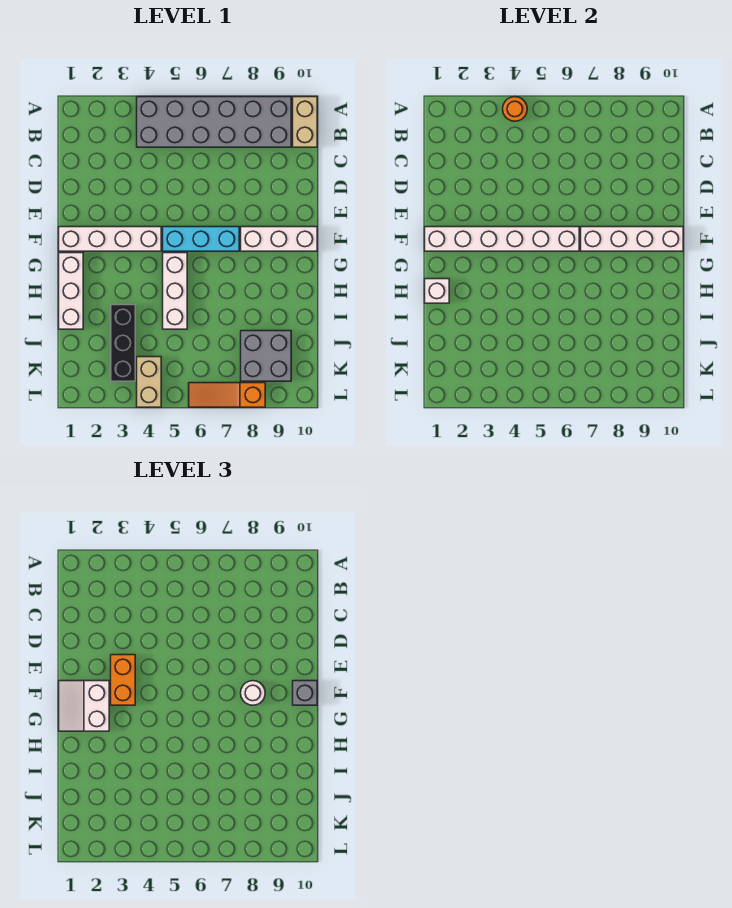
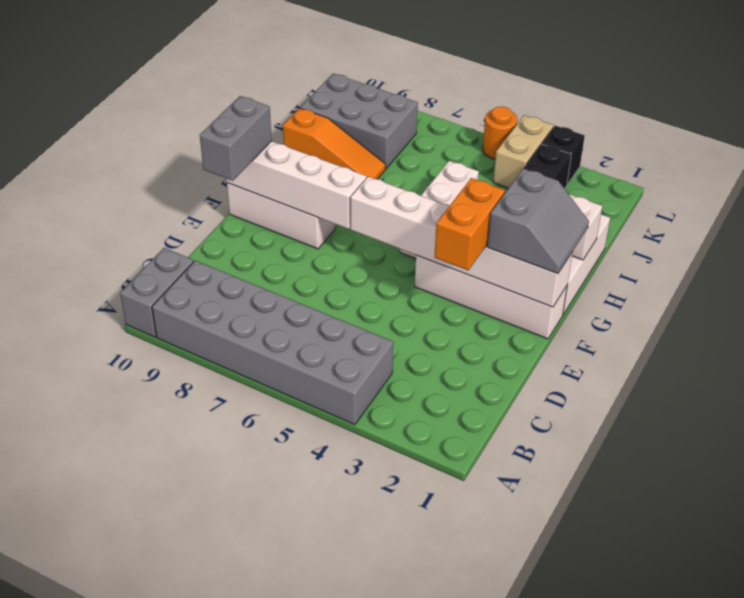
orange round brick A4 level 2 -> orange round brick L5 level 1
tan brick A10:B10 level 1 -> grey brick A10:B10 level 1
white slope F1:G2 level 3 top 2 -> grey slope F1:G2 level 3 top 2
cyan brick F5:F7 level 1 -> none
white round brick F8 level 3 -> none
grey brick F10 level 3 -> grey brick E10:F10 level 3
grey brick J8:K9 level 1 -> grey brick J8:K10 level 1
none -> black brick L3 level 1
orange slope L6:L8 level 1 top 8 -> orange slope I8:I10 level 1 top 10

